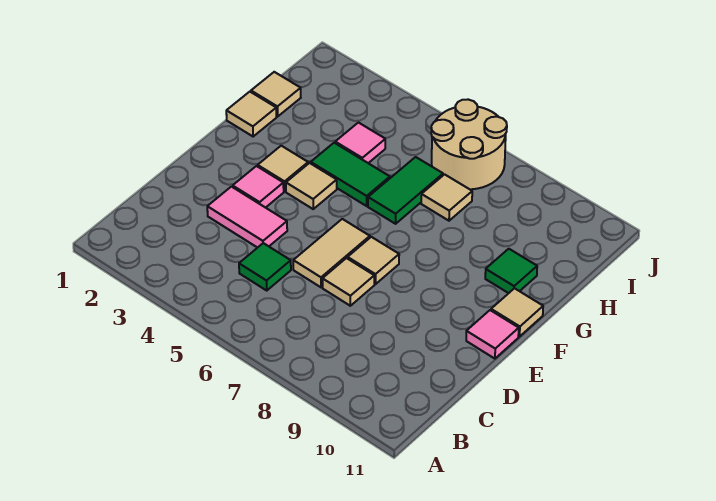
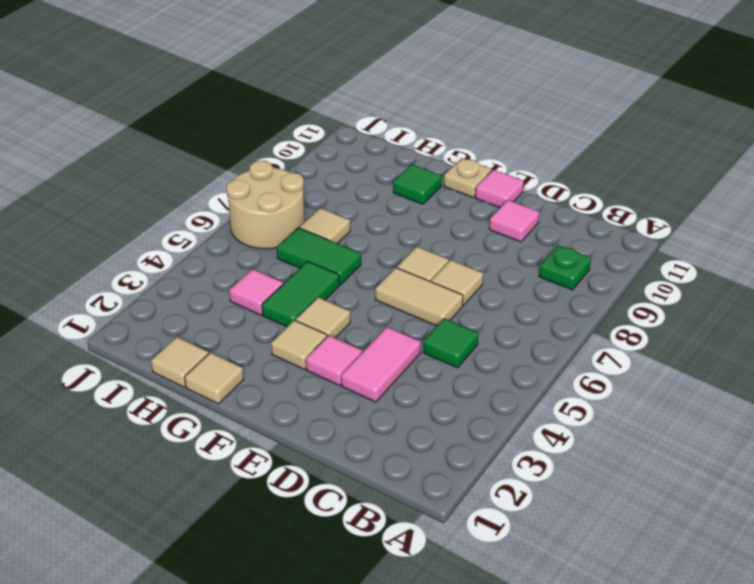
none -> green plate B9 level 1
none -> pink tile D10 level 1
tan tile F11 level 1 -> tan plate F11 level 1

